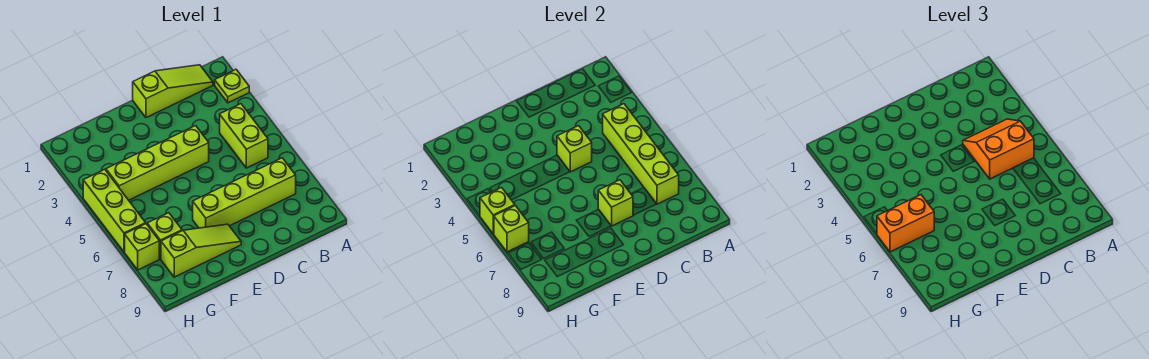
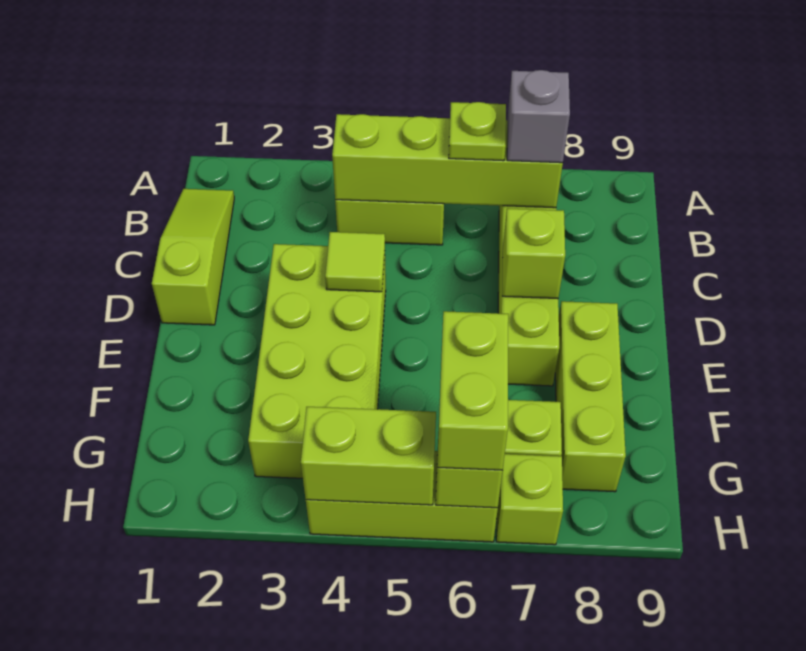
lime plate A2 level 1 -> lime plate B6 level 3
orange slope B4:C5 level 3 top 5 -> none
none -> grey brick B7 level 3
lime brick D4:G4 level 1 -> lime brick D3:G4 level 1
lime brick D4 level 2 -> lime tile D4 level 2
lime slope E8:G8 level 1 top G -> lime brick E8:G8 level 1
orange brick G6:H6 level 3 -> lime brick G6:H6 level 3
lime brick H5 level 2 -> lime brick H4:H5 level 2

